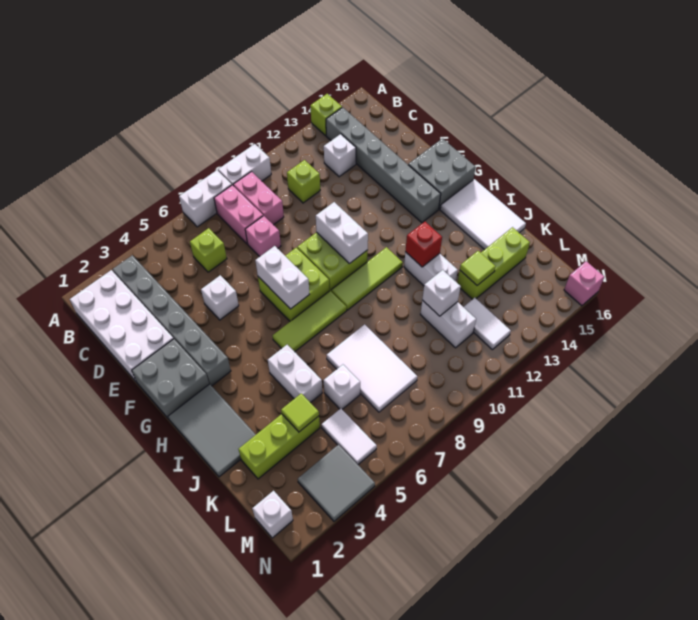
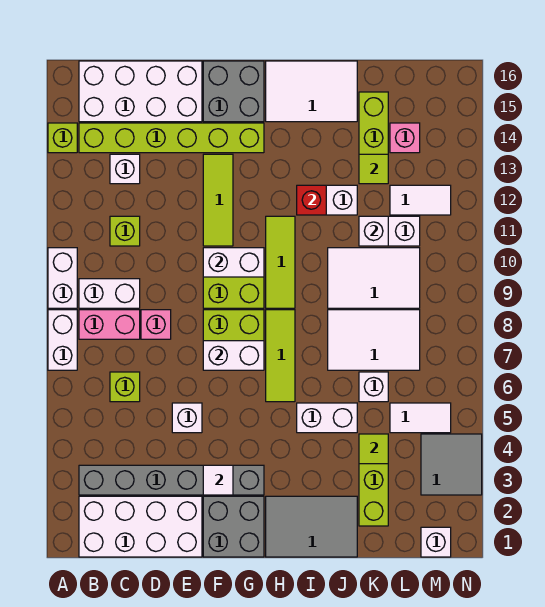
pink brick B9:C9 level 1 -> white brick B9:C9 level 1
grey brick B14:G14 level 1 -> lime brick B14:G14 level 1
none -> white brick B15:E16 level 1
none -> white tile F3 level 2
none -> lime tile F11:F13 level 1
none -> white tile J9:L10 level 1
pink brick N16 level 1 -> pink brick L14 level 1

